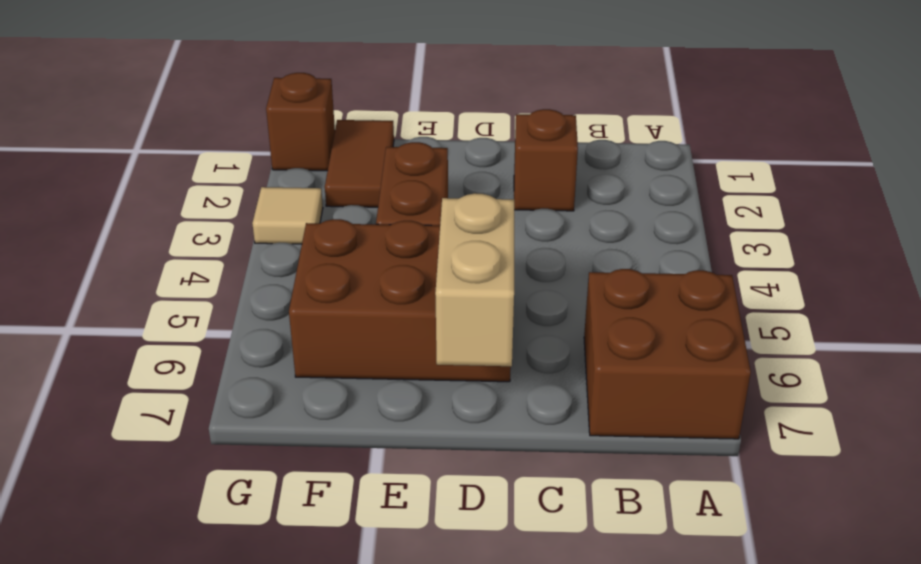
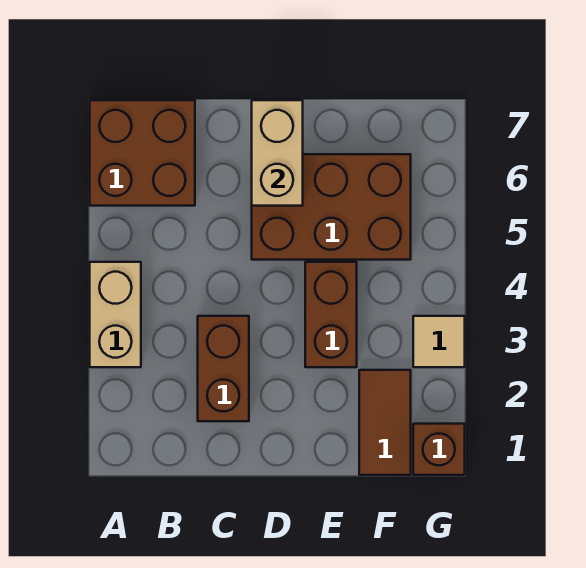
none -> tan brick A3:A4 level 1
brown brick C2 level 1 -> brown brick C2:C3 level 1

